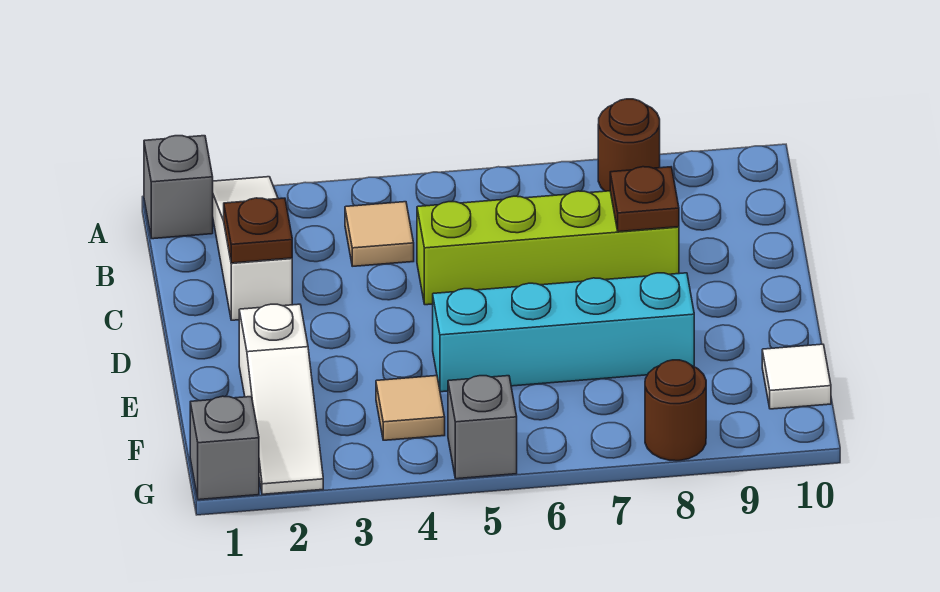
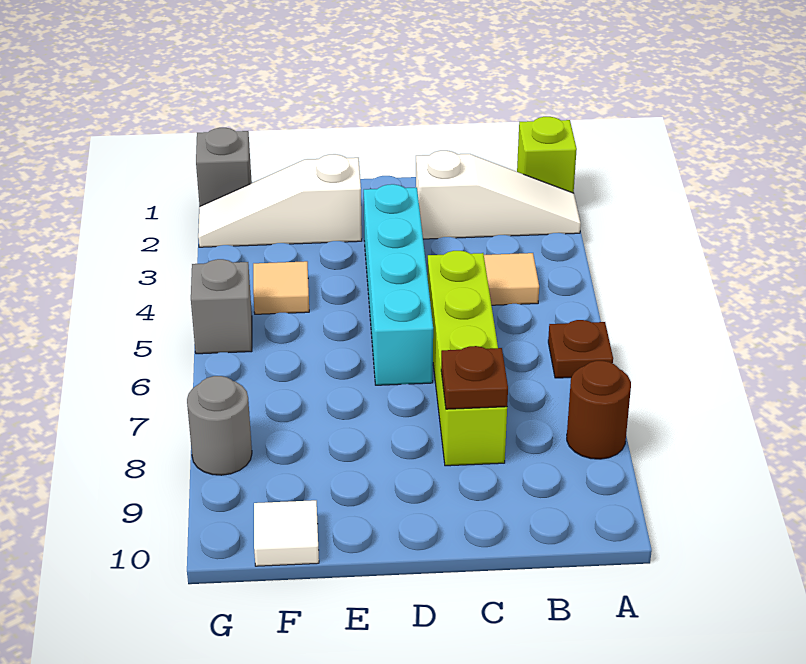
grey brick A1 level 1 -> lime brick A1 level 1
brown plate C2 level 2 -> brown plate A6 level 1
cyan brick E5:E8 level 1 -> cyan brick D3:D6 level 1
brown round brick G8 level 1 -> grey round brick G8 level 1

